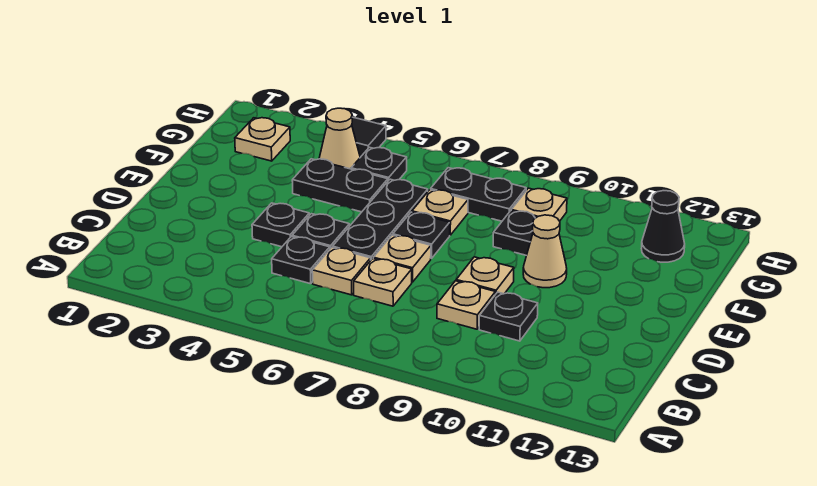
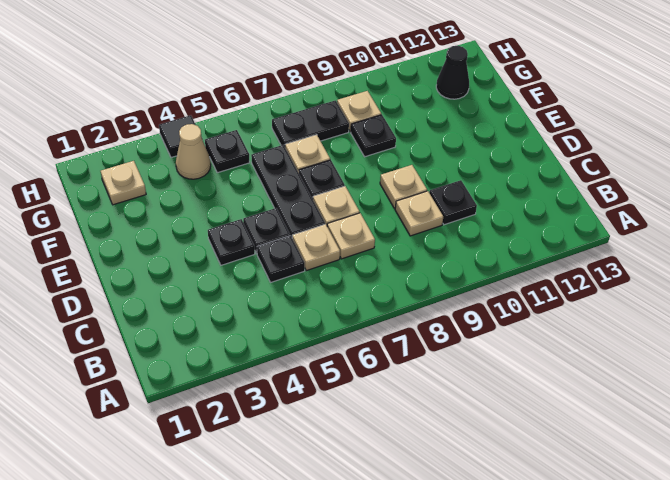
tan cone E10 level 1 -> none
black plate F4:F5 level 1 -> none

